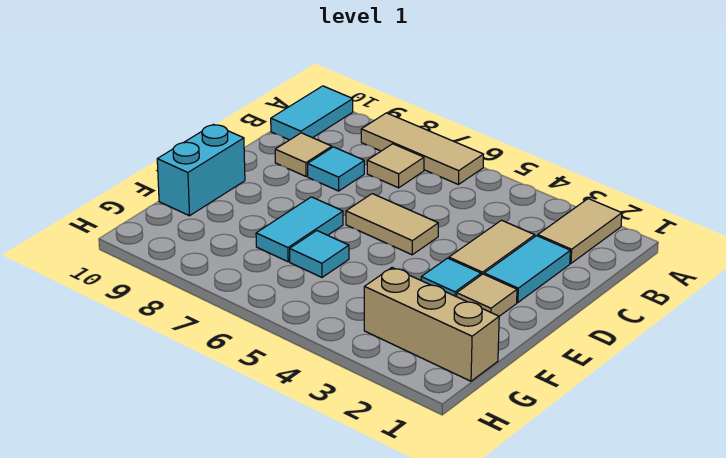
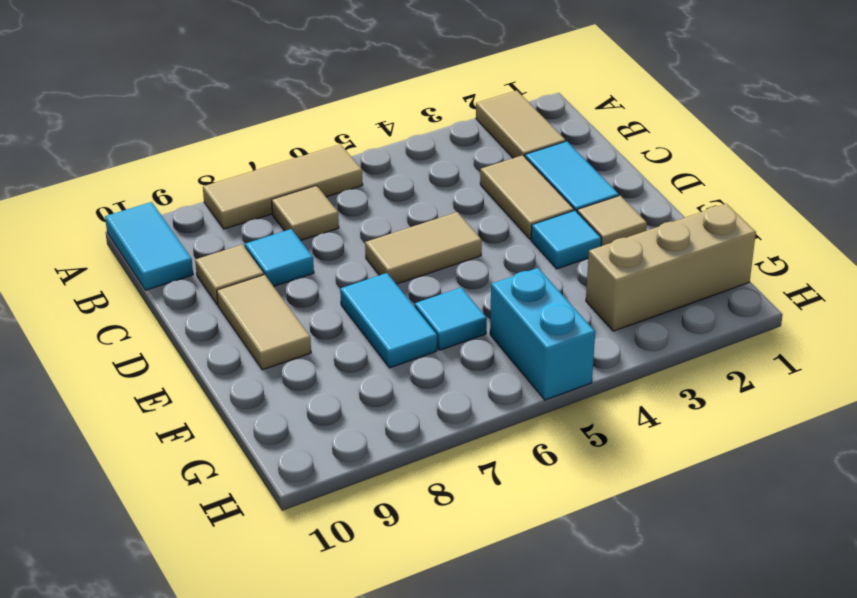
none -> tan tile D9:E9 level 1
cyan brick E10:F10 level 1 -> cyan brick G5:H5 level 1

